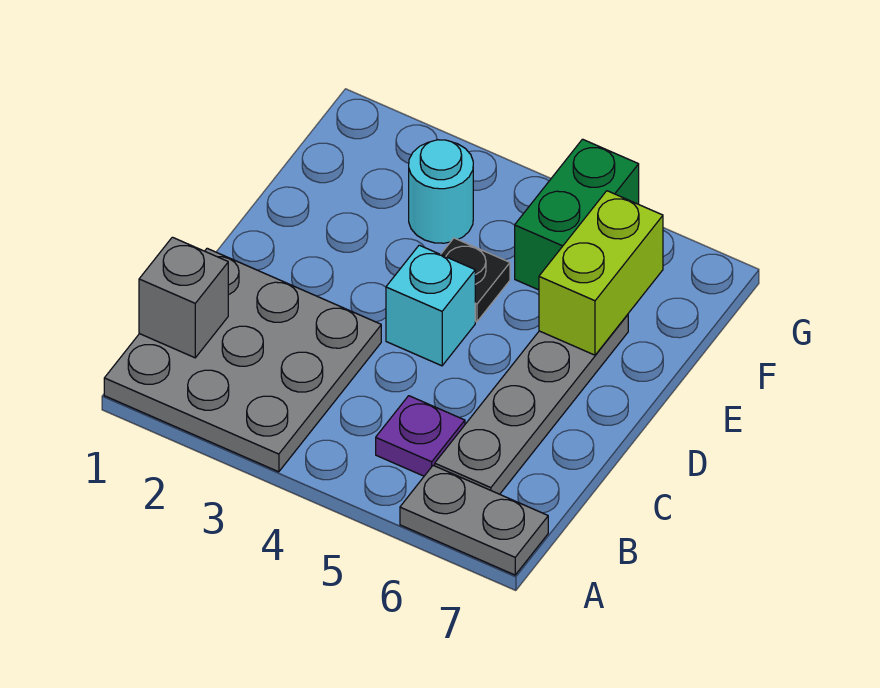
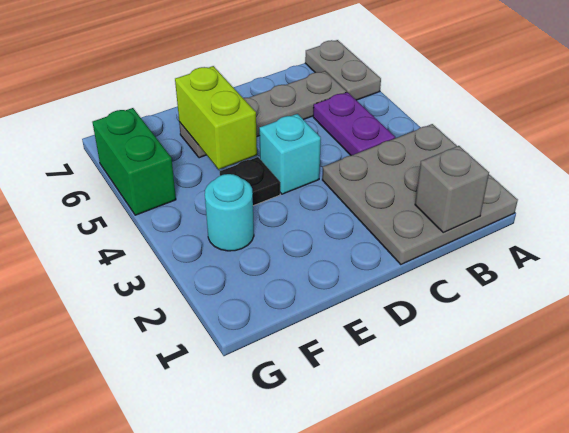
purple plate B5 level 1 -> purple plate B4:B5 level 1
lime brick E6:F6 level 2 -> lime brick E5:E6 level 2
green brick F5:G5 level 1 -> green brick G5:G6 level 1

